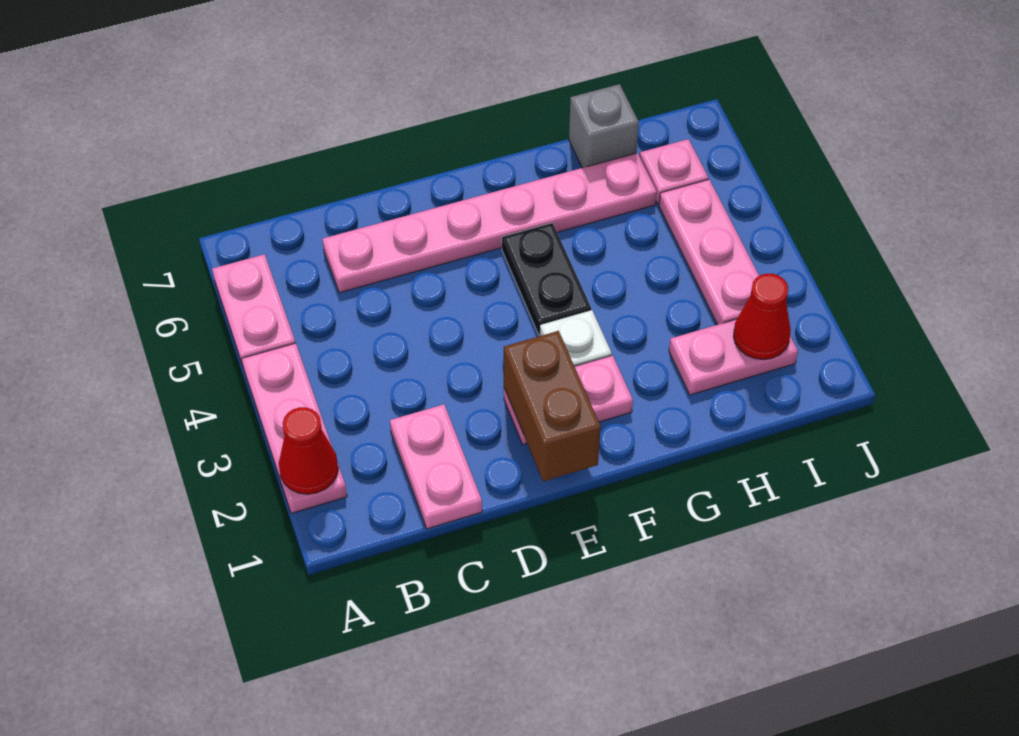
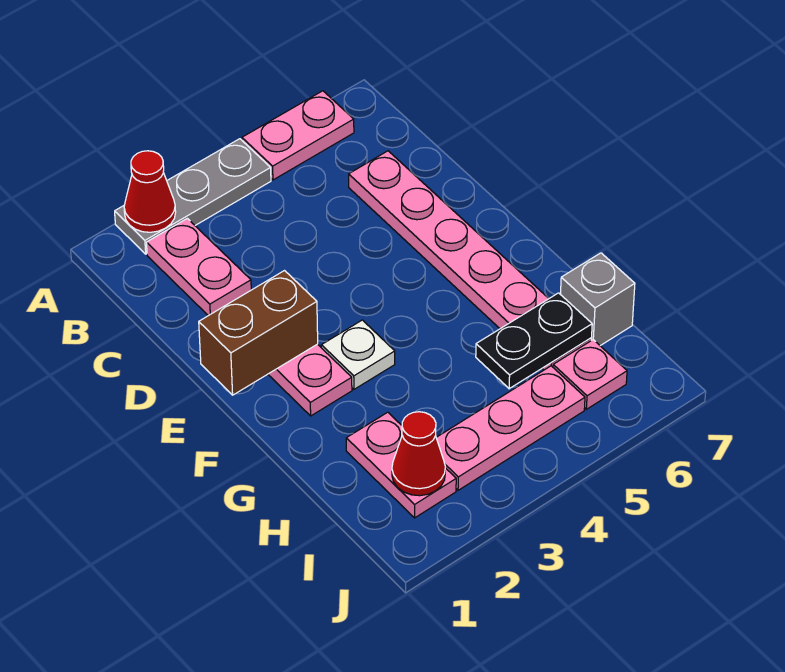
pink plate A2:A4 level 1 -> grey plate A2:A4 level 1
pink plate C1:C2 level 1 -> pink plate B2:C2 level 1
black plate F4:F5 level 1 -> black plate H5:H6 level 2

